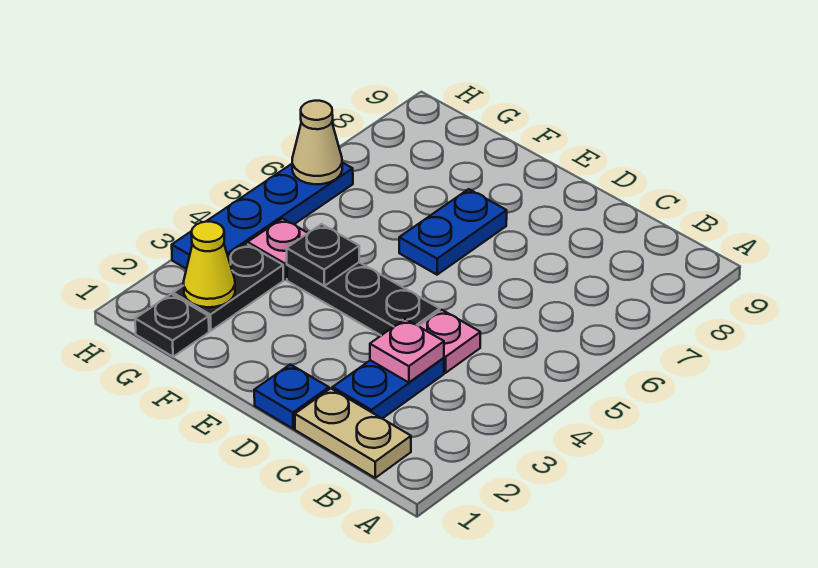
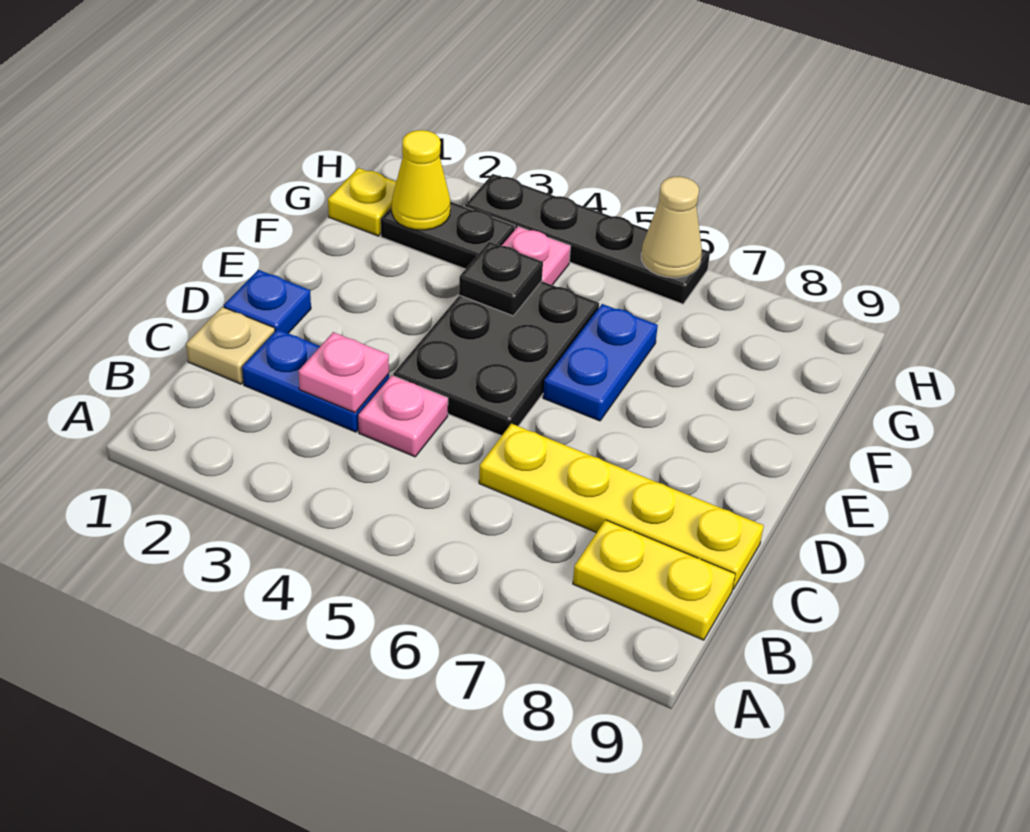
tan plate B1:C1 level 1 -> tan plate C1 level 1
none -> yellow plate B8:B9 level 1
none -> yellow plate C6:C9 level 1
black plate D4:F4 level 1 -> black plate D4:F5 level 1
blue plate E6:E7 level 1 -> blue plate E6:F6 level 1
black plate G1 level 1 -> yellow plate G1 level 1
blue plate H3:H6 level 1 -> black plate H3:H6 level 1

